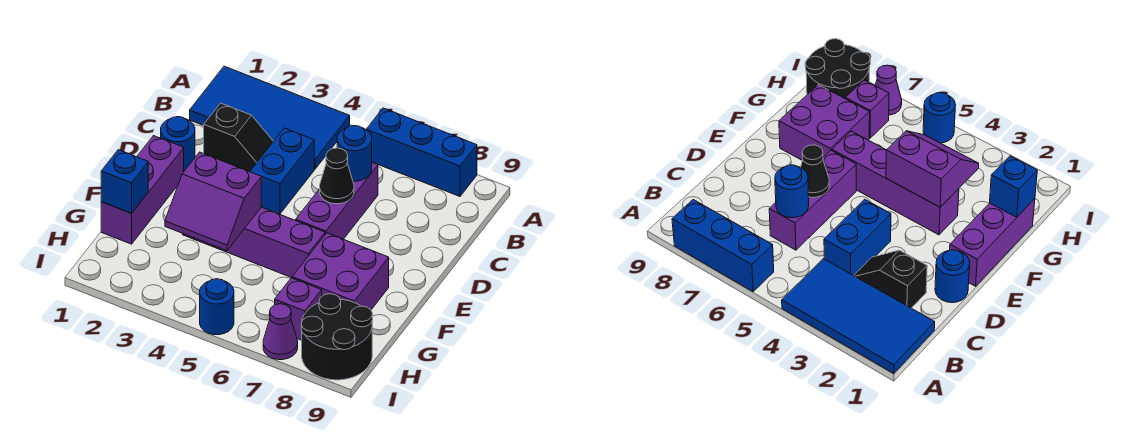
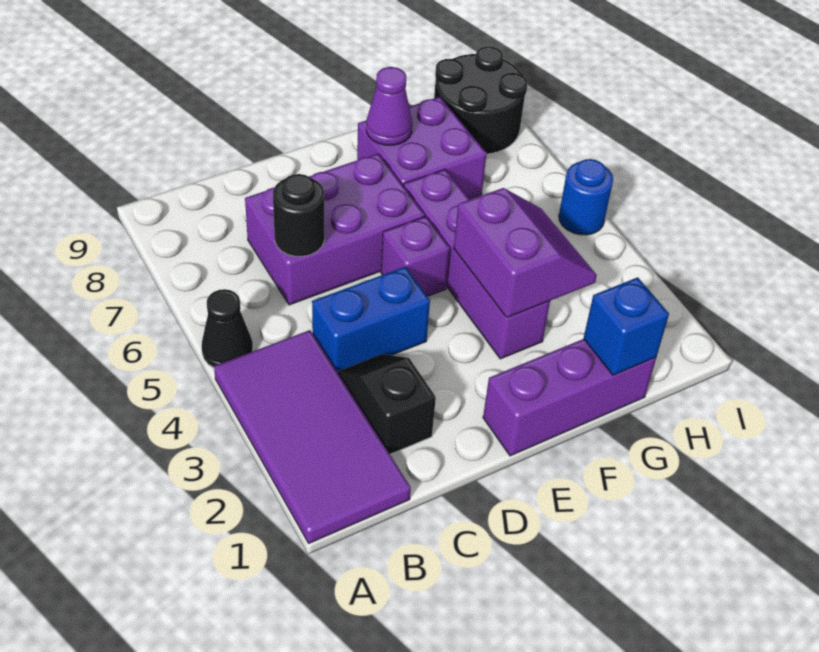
blue tile A1:B4 level 1 -> purple tile A1:B4 level 1
blue brick A6:A8 level 1 -> none
purple brick C6:E6 level 1 -> purple brick C6:E7 level 1
blue round brick C6 level 2 -> black round brick C6 level 2
blue round brick D1 level 1 -> none
black cone D6 level 2 -> black cone A5 level 1
purple brick H7 level 1 -> purple brick E5 level 1
purple cone I7 level 1 -> purple cone F8 level 2

